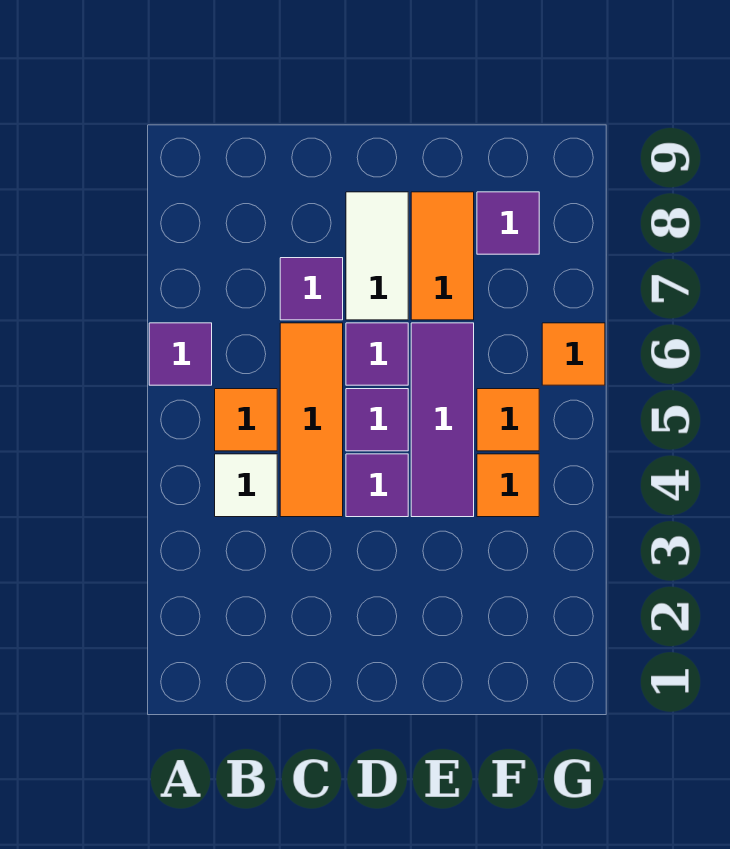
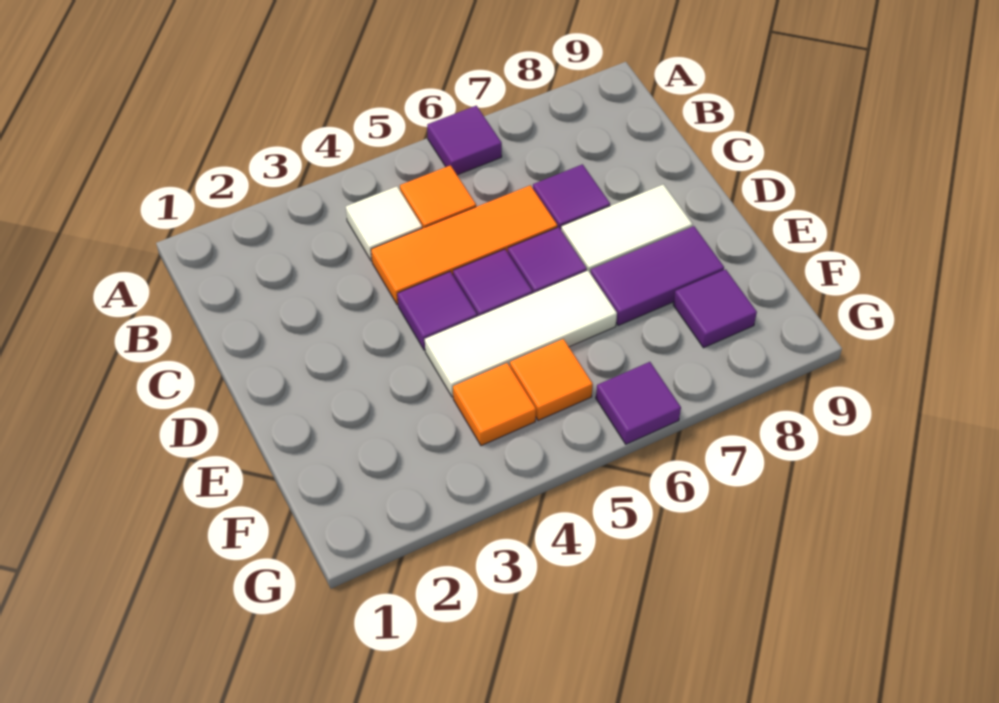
purple tile E4:E6 level 1 -> white tile E4:E6 level 1
orange tile E7:E8 level 1 -> purple tile E7:E8 level 1
orange tile G6 level 1 -> purple tile G6 level 1

